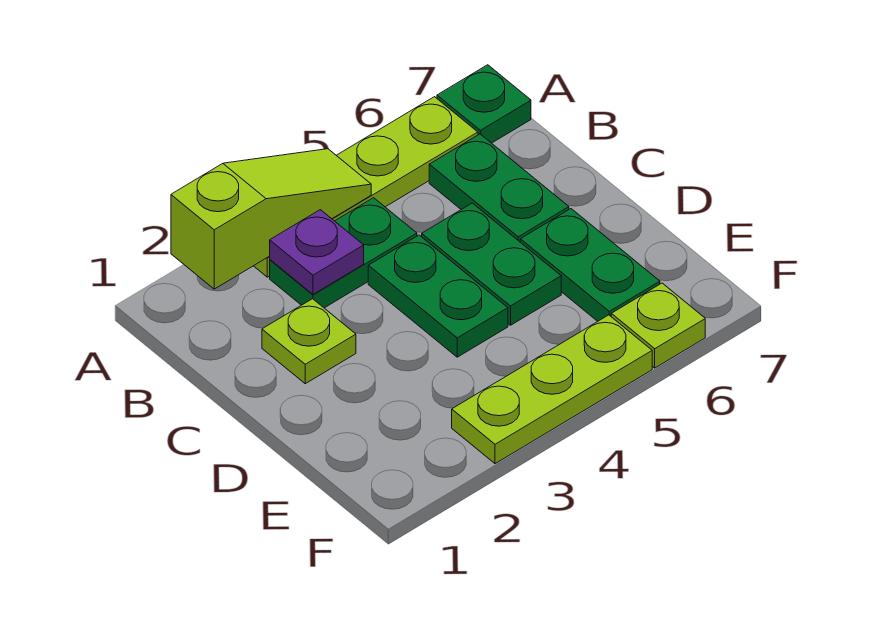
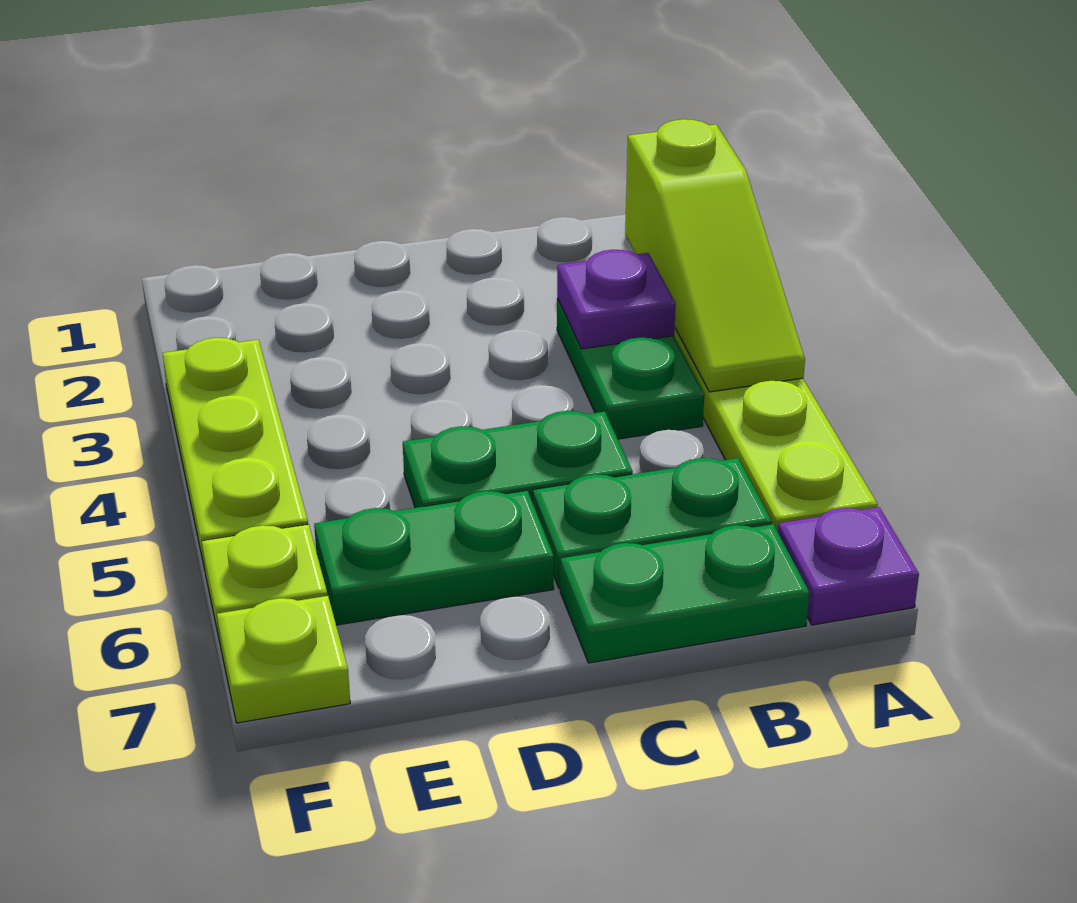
green plate A7 level 1 -> purple plate A7 level 1
lime plate C2 level 1 -> lime plate F7 level 1
green plate C4:D4 level 1 -> green plate B7:C7 level 1

